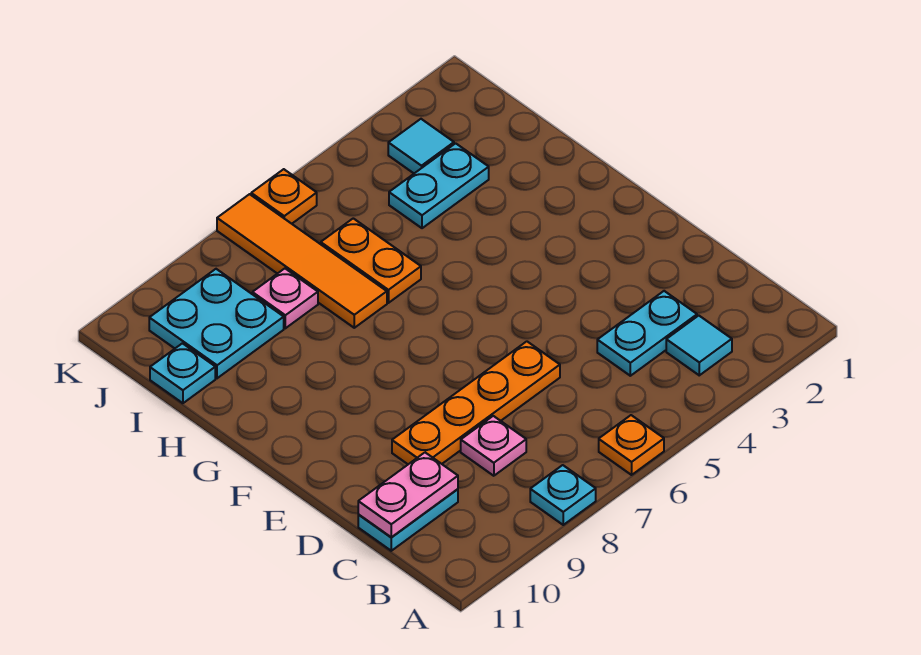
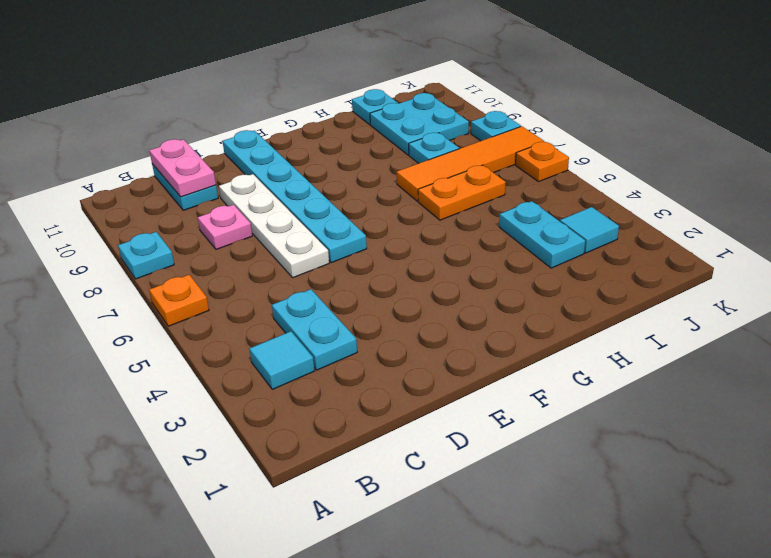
orange plate D6:D9 level 1 -> white plate D6:D9 level 1
none -> cyan plate E6:E11 level 1
pink plate I8 level 1 -> cyan plate I8 level 1
none -> cyan plate K8 level 1

